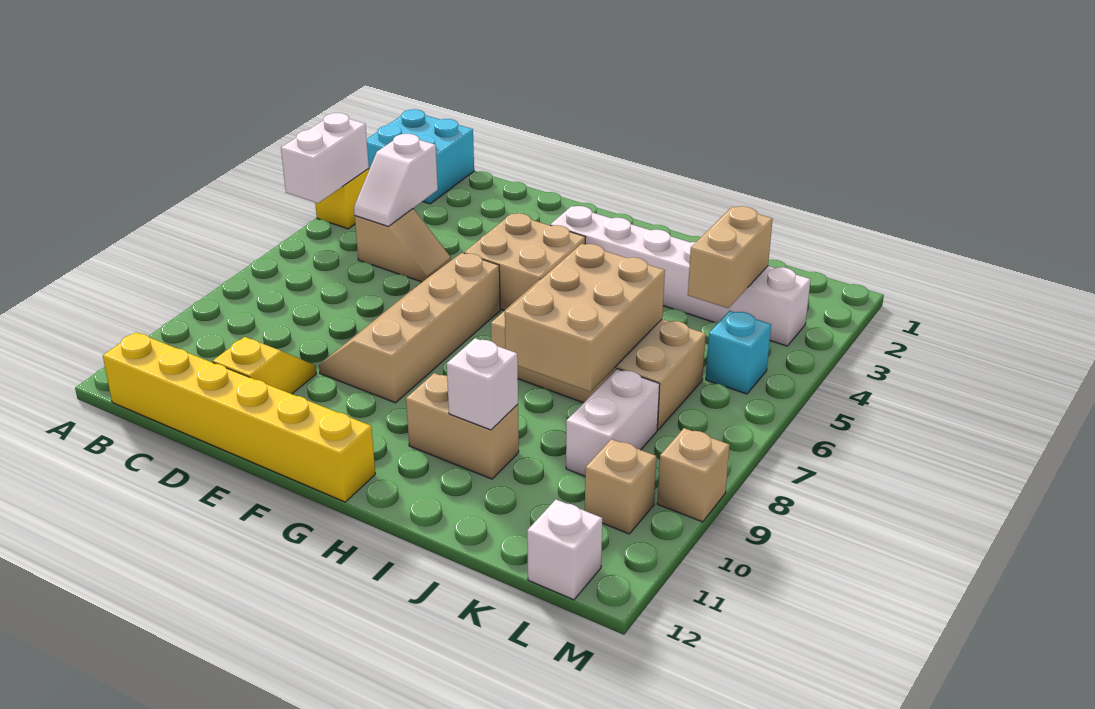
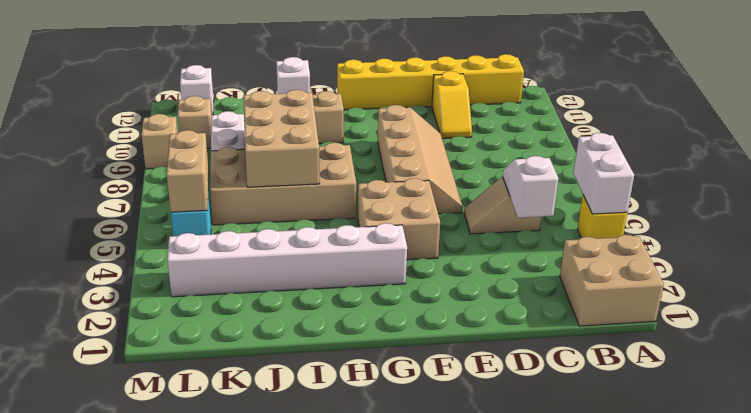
cyan brick A1:B2 level 1 -> tan brick A1:B2 level 1
tan brick K3:K4 level 2 -> tan brick L5:L6 level 2

